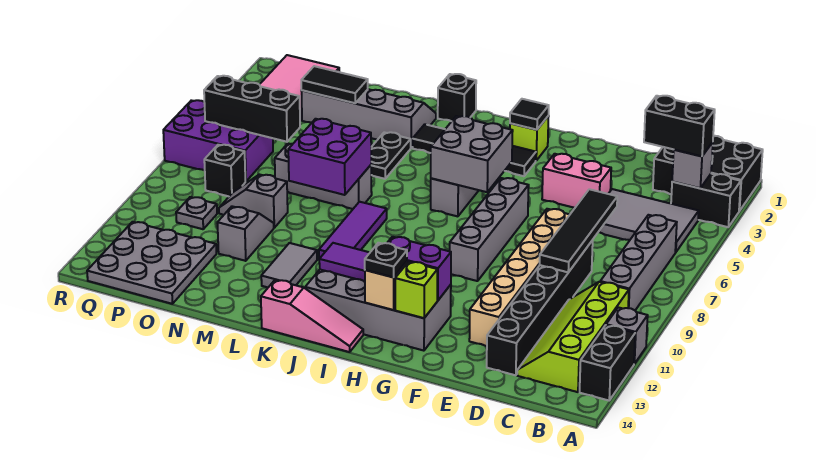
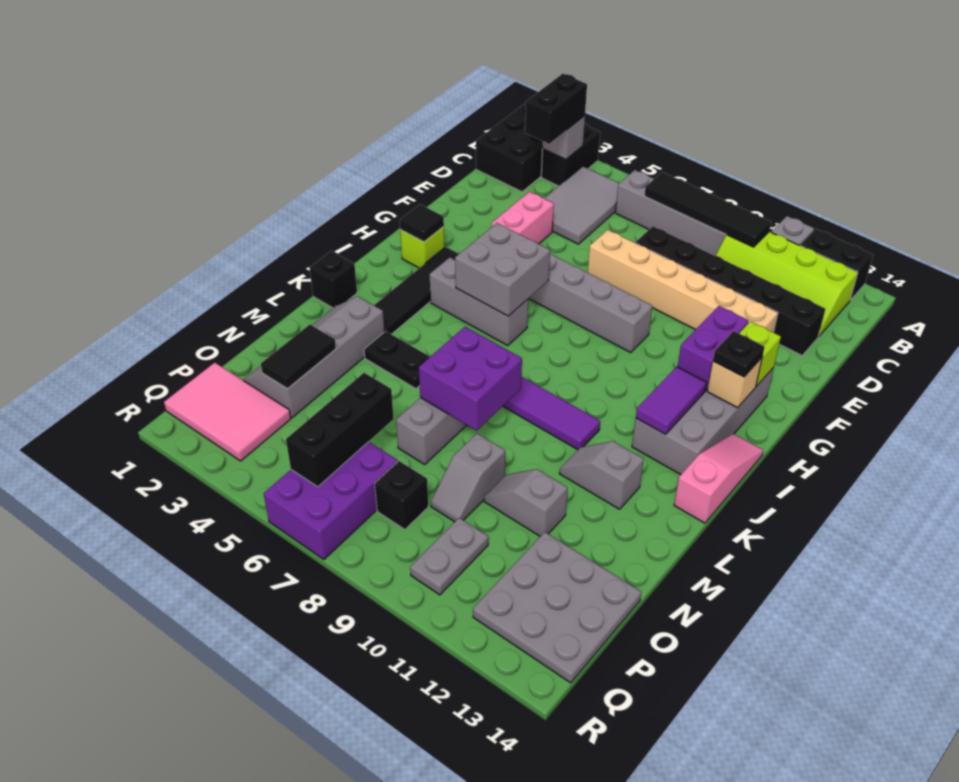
black tile D6:D9 level 2 -> black tile B7:B10 level 2
grey tile L11:L12 level 1 -> grey slope L11:L12 level 1 top 12
grey plate P10 level 1 -> grey plate P10:Q10 level 1

